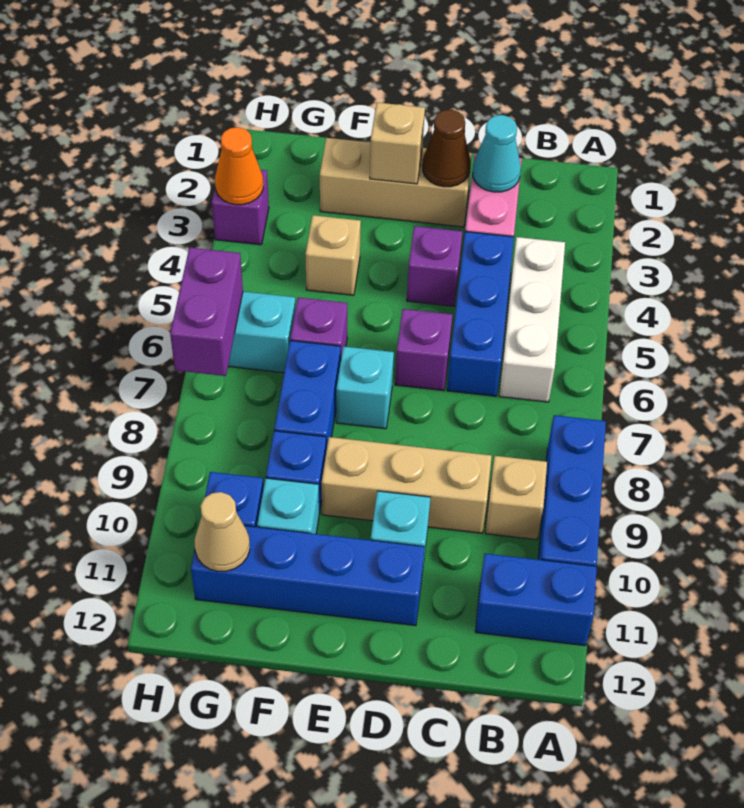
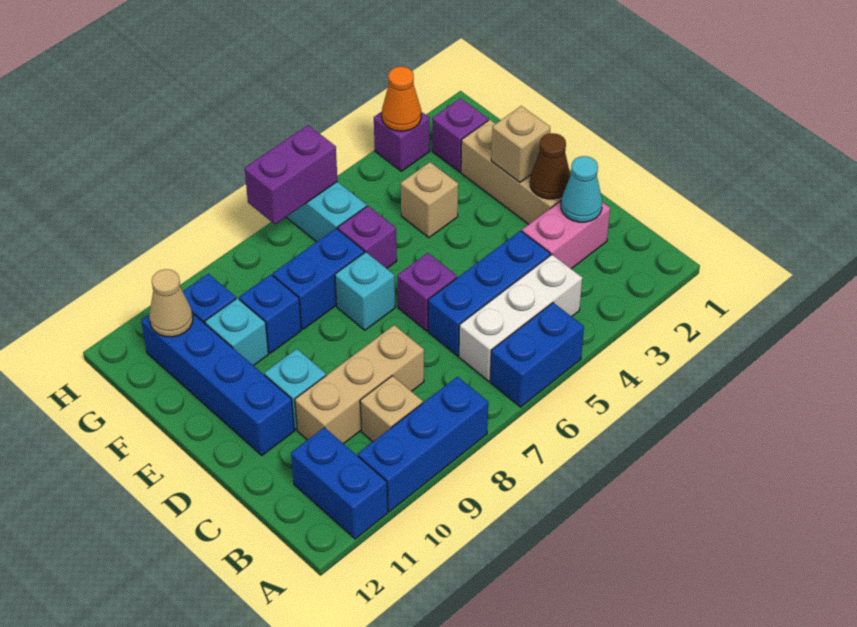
none -> blue brick A5:A6 level 1
tan brick C9:E9 level 1 -> tan brick C8:C10 level 1
purple brick D4 level 1 -> purple brick G2 level 1

